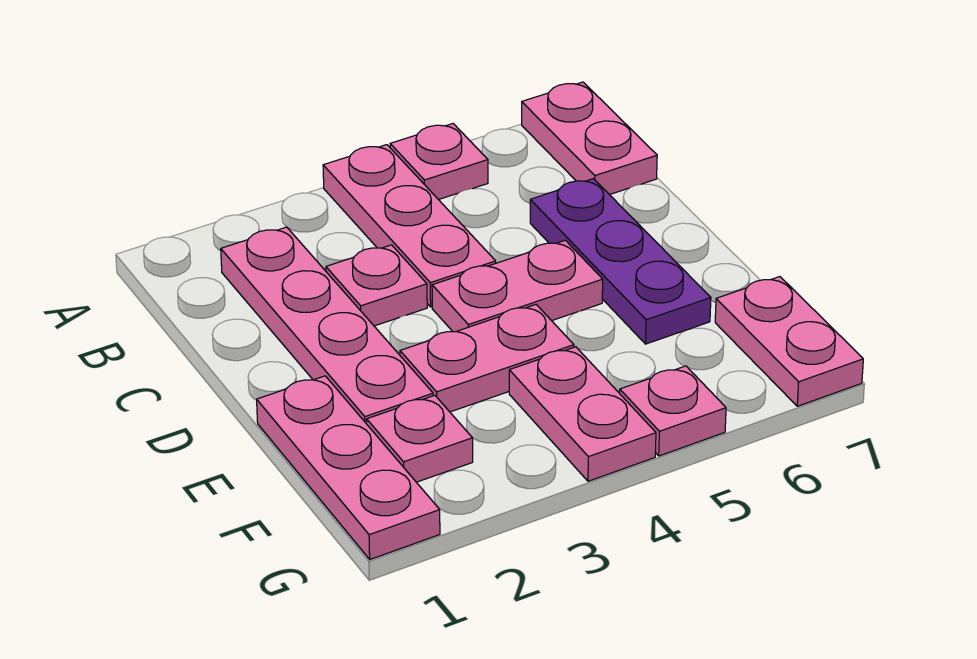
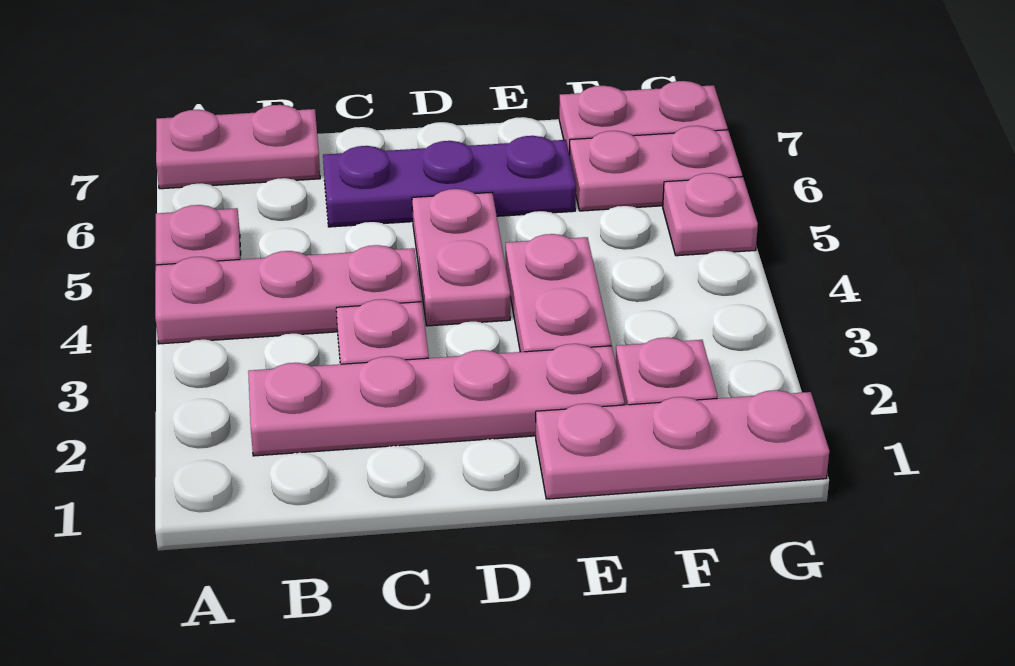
pink plate F4:G4 level 1 -> pink plate F6:G6 level 1

